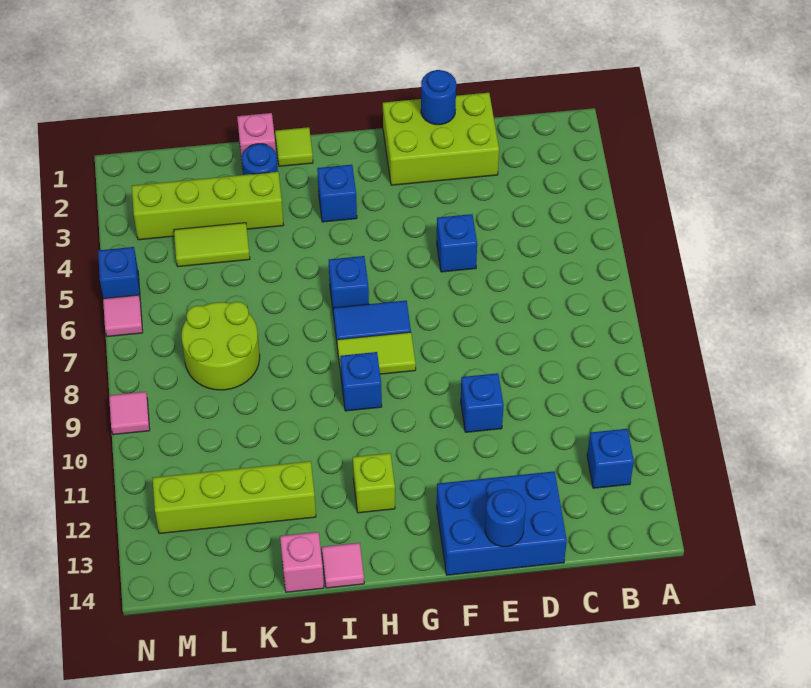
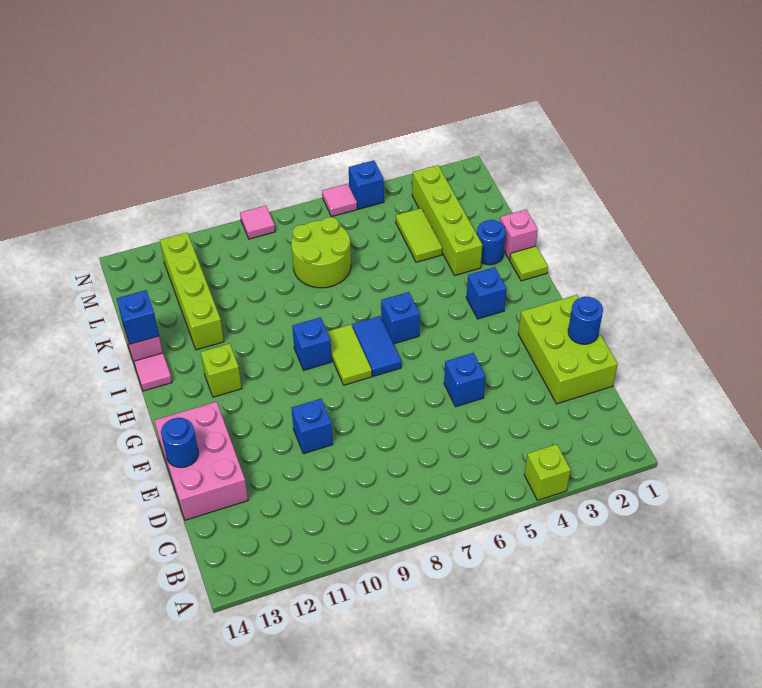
none -> lime brick A4 level 1
blue brick B12 level 1 -> blue brick J14 level 2
blue brick D13:F14 level 1 -> pink brick D13:F14 level 1

